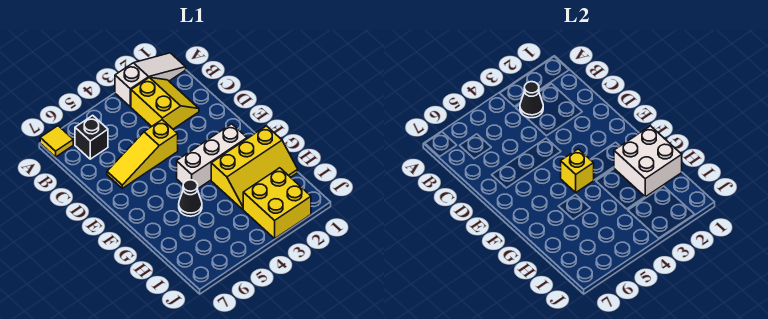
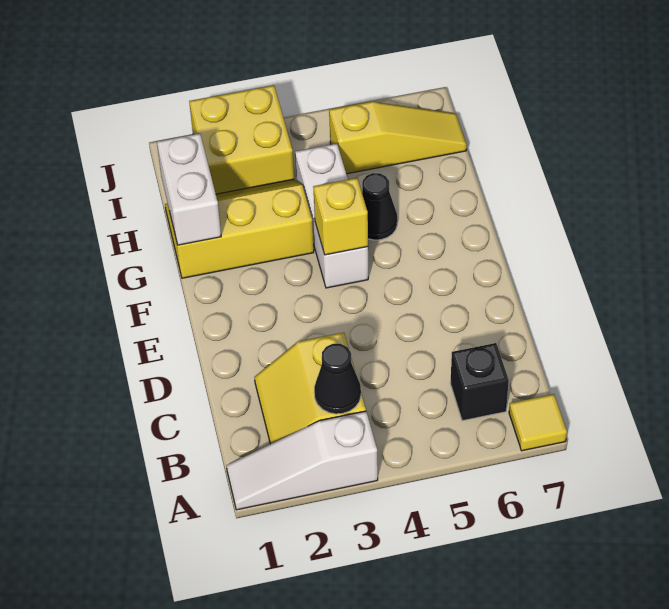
yellow slope D4:D6 level 1 top 4 -> yellow slope I5:I7 level 1 top 5
white brick F2:F4 level 1 -> white brick F4:H4 level 1
white brick G1:H2 level 2 -> white brick G1:H1 level 2

